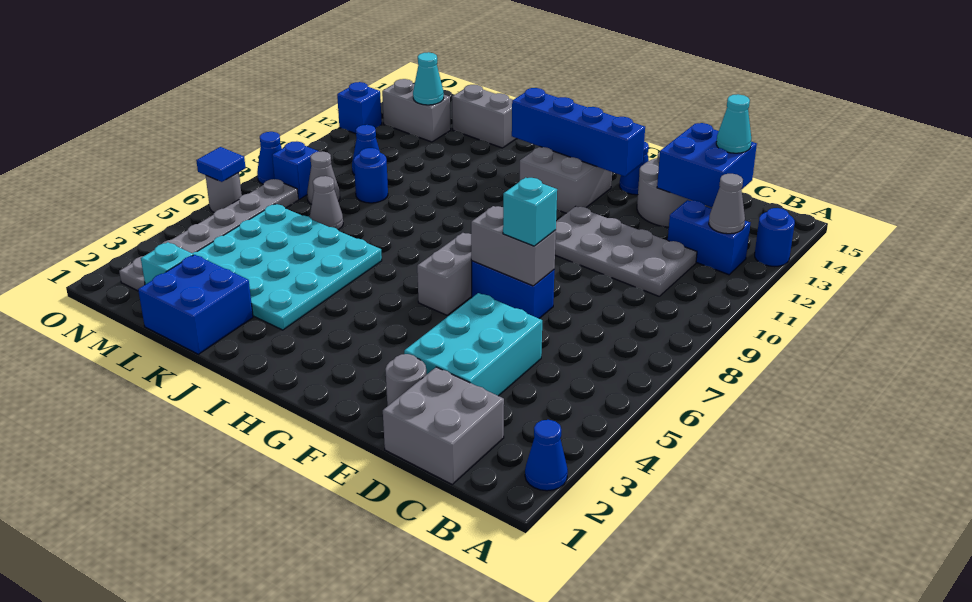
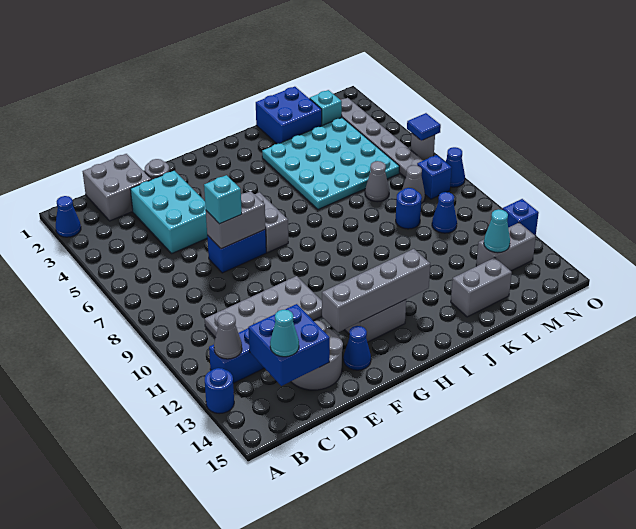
blue brick F13:I13 level 2 -> grey brick F13:I13 level 2

